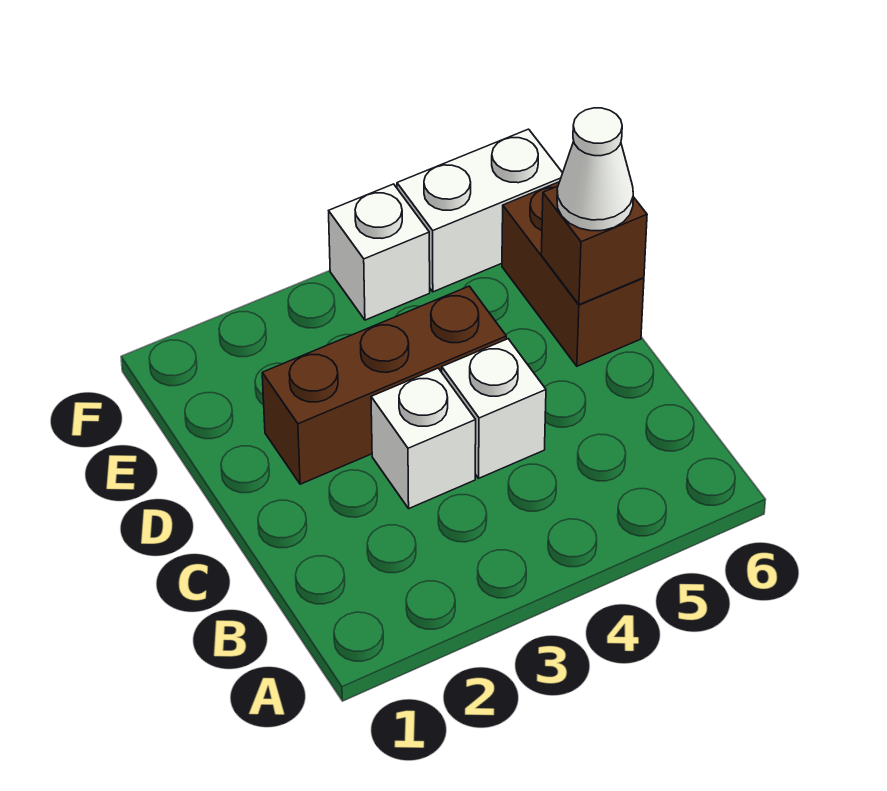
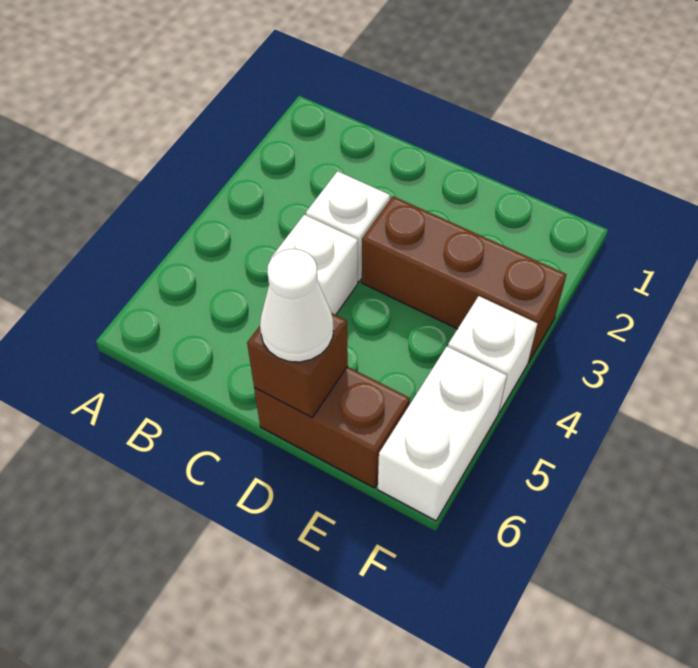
brown brick D2:D4 level 1 -> brown brick D3:F3 level 1

